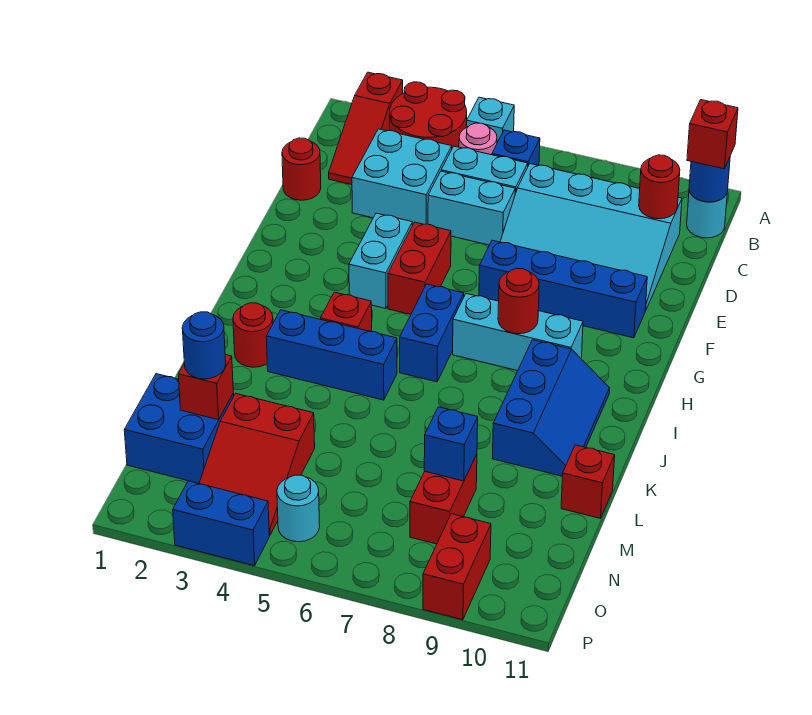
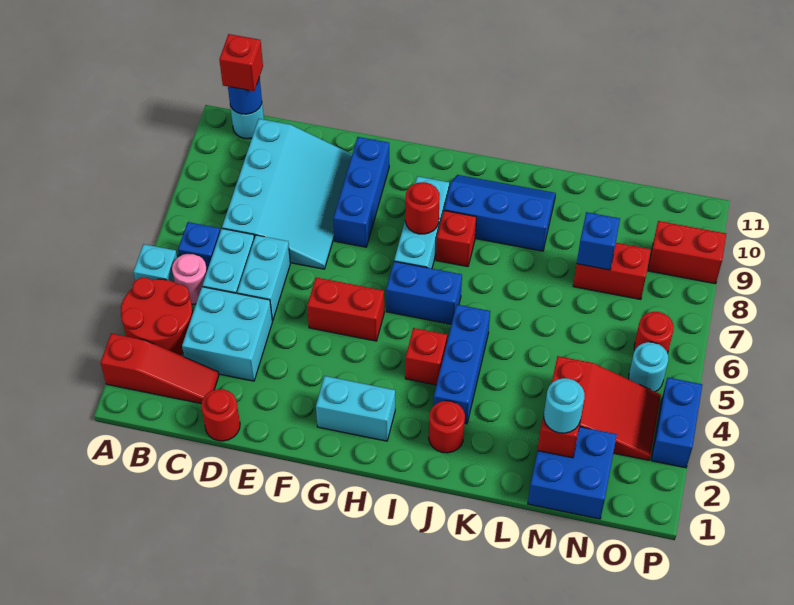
red round brick C10 level 2 -> red round brick O6 level 1
cyan brick F4:G4 level 1 -> cyan brick G2:H2 level 1
blue brick F7:F10 level 1 -> blue brick F8:F10 level 1
red brick L11 level 1 -> red brick I8 level 1
blue round brick M2 level 3 -> cyan round brick M2 level 3

